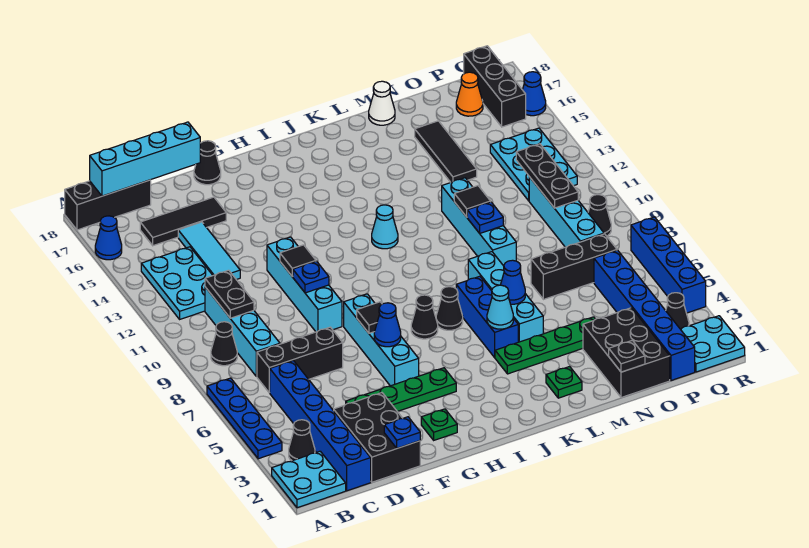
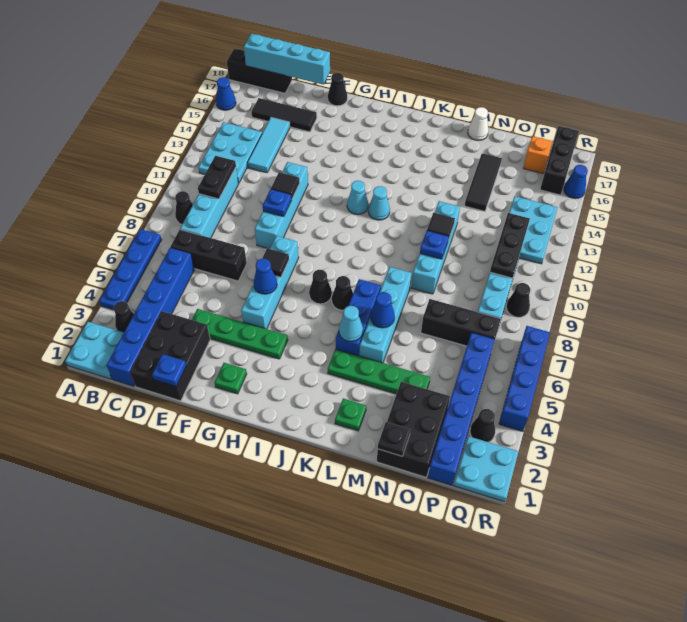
none -> cyan cone I12 level 1
orange cone P17 level 1 -> orange brick P17 level 1

